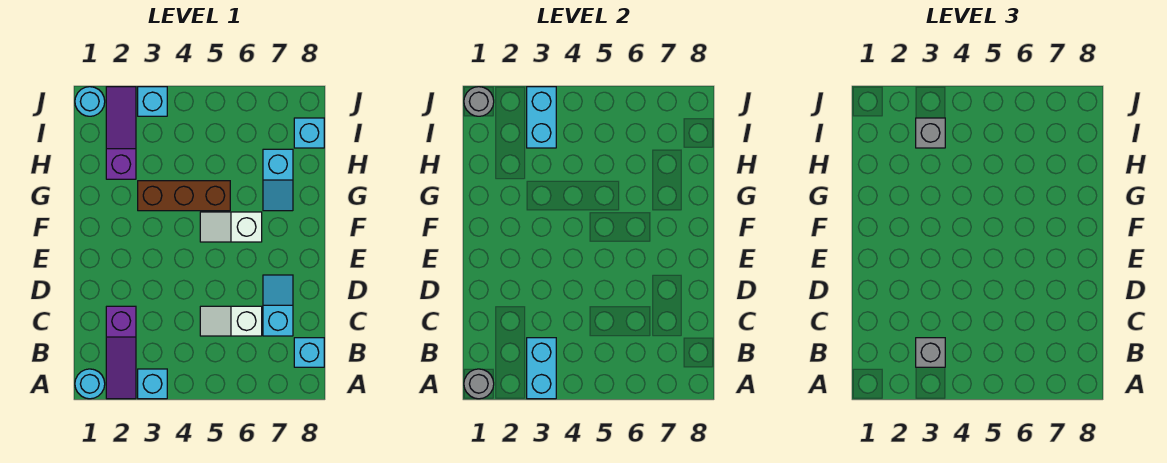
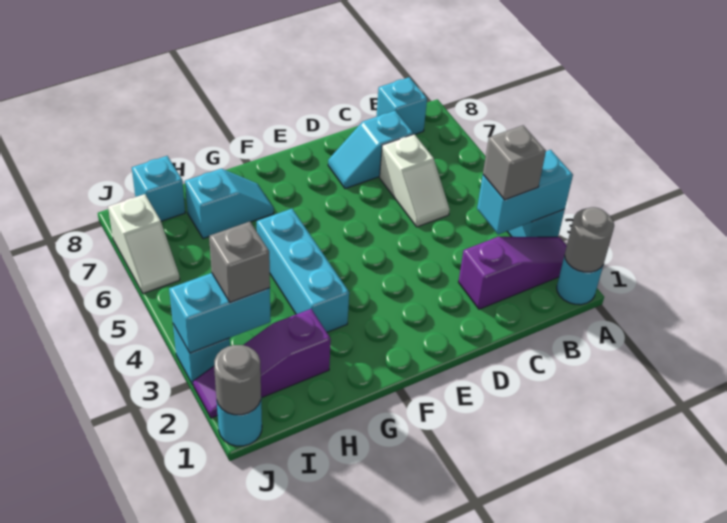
white slope F5:F6 level 1 top 6 -> white slope J6:J7 level 1 top 7
brown brick G3:G5 level 1 -> cyan brick G3:G5 level 1

